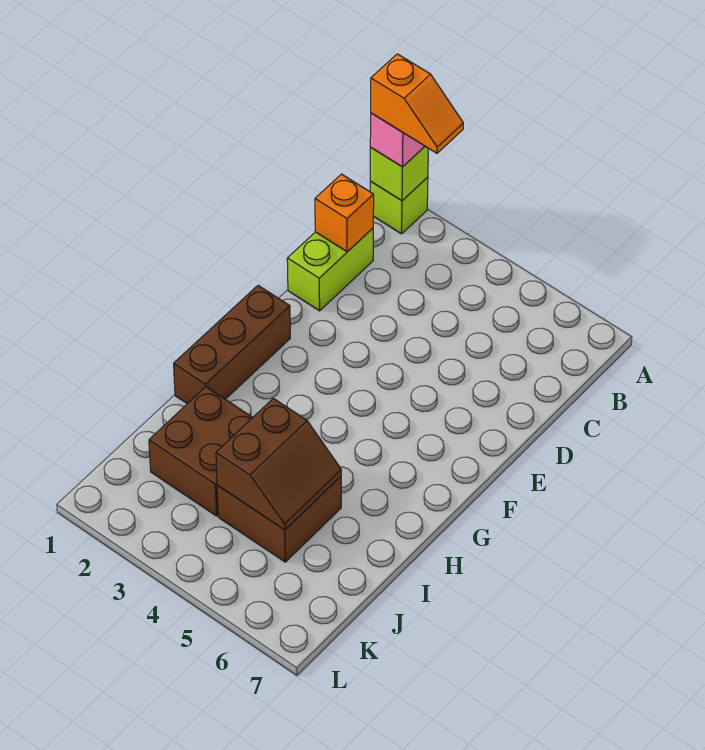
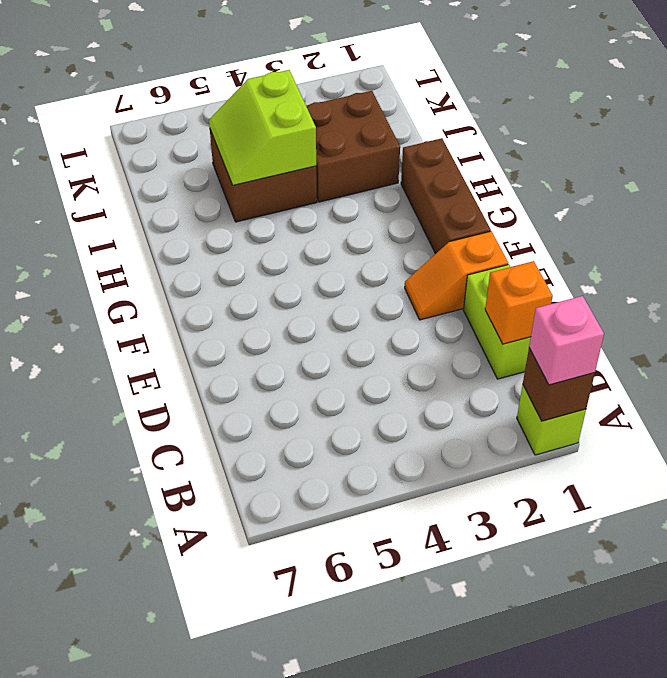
lime brick A1 level 2 -> brown brick A1 level 2
orange slope A1:A2 level 4 top 1 -> orange slope E1:E2 level 1 top 1
brown slope I4:J5 level 2 top 4 -> lime slope I4:J5 level 2 top 4

